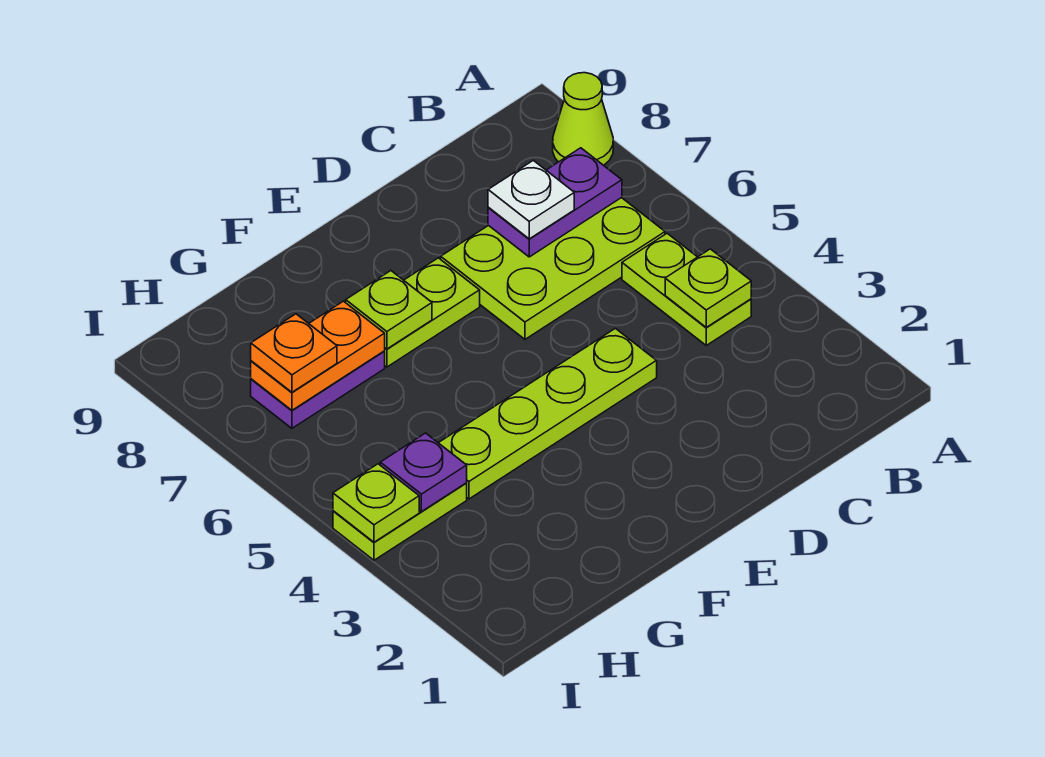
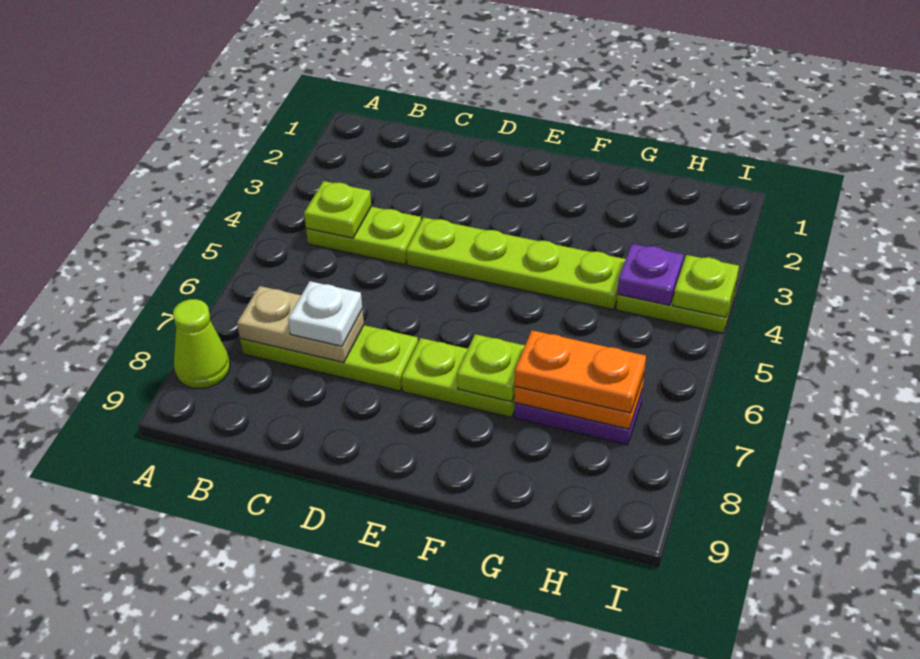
lime plate B4:B5 level 1 -> lime plate B4:C4 level 1
lime plate B6:D7 level 1 -> lime plate B7:D7 level 1
purple plate B7:C7 level 2 -> tan plate B7:C7 level 2
orange plate H7 level 3 -> orange plate G7:H7 level 3

